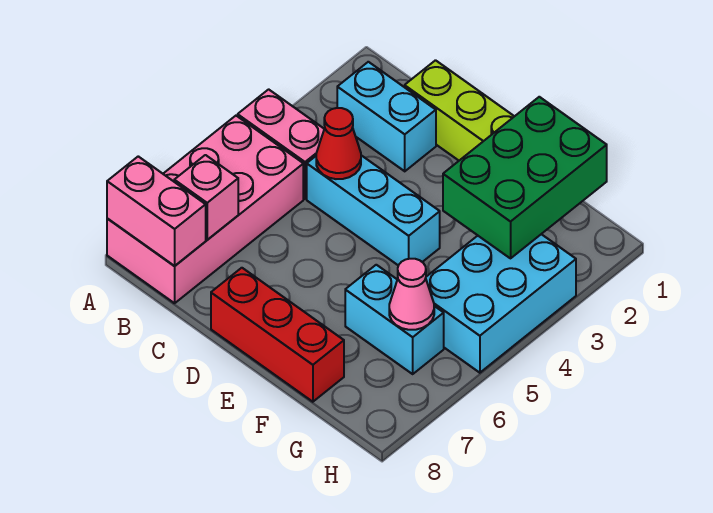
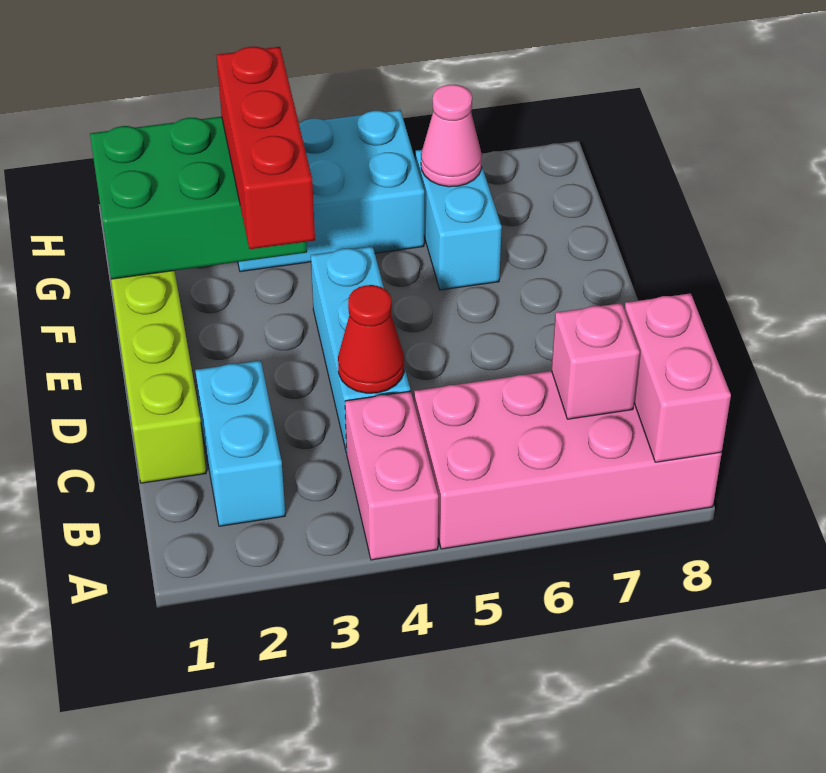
red brick D8:F8 level 1 -> red brick E3:G3 level 3

